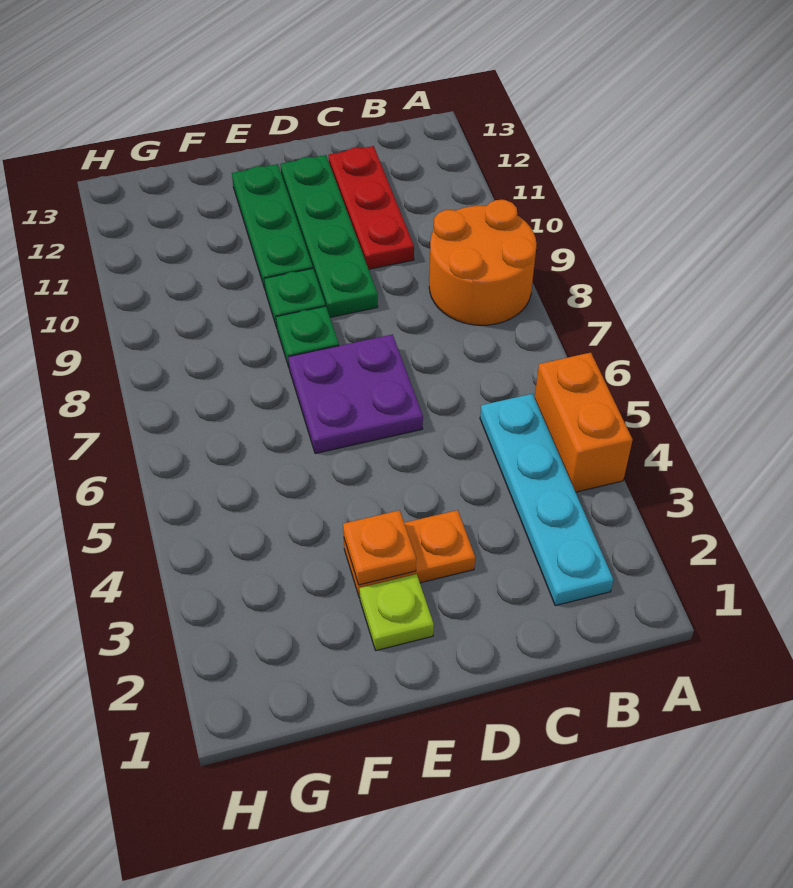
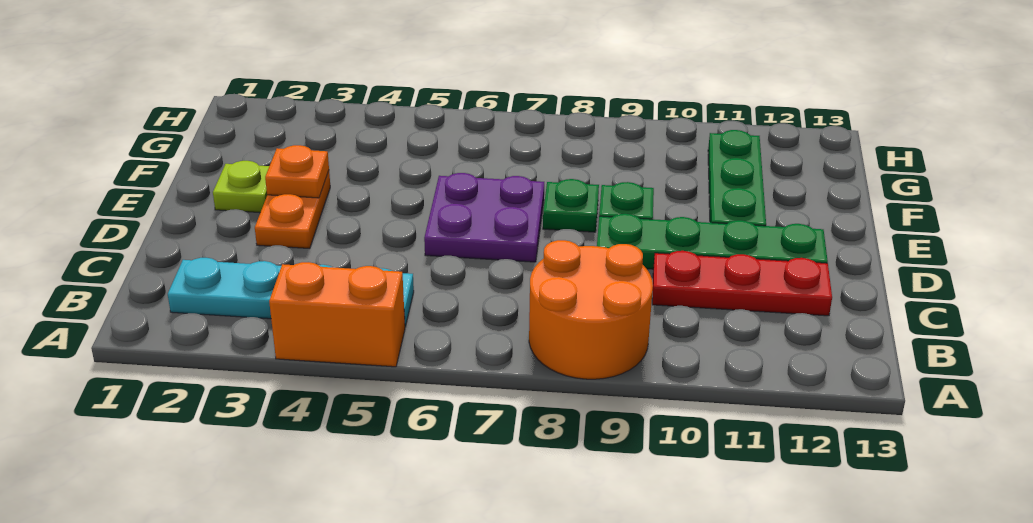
green plate E10:E12 level 1 -> green plate E11:G11 level 1

